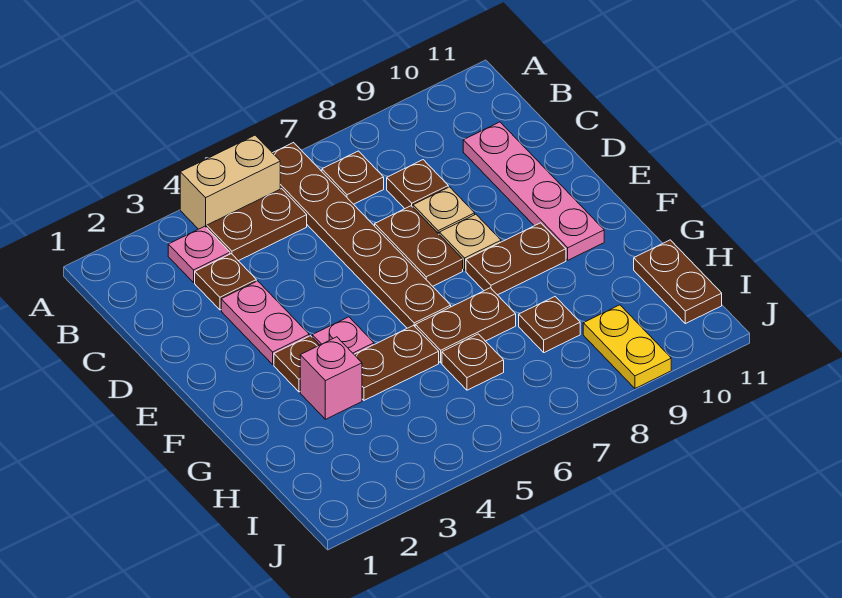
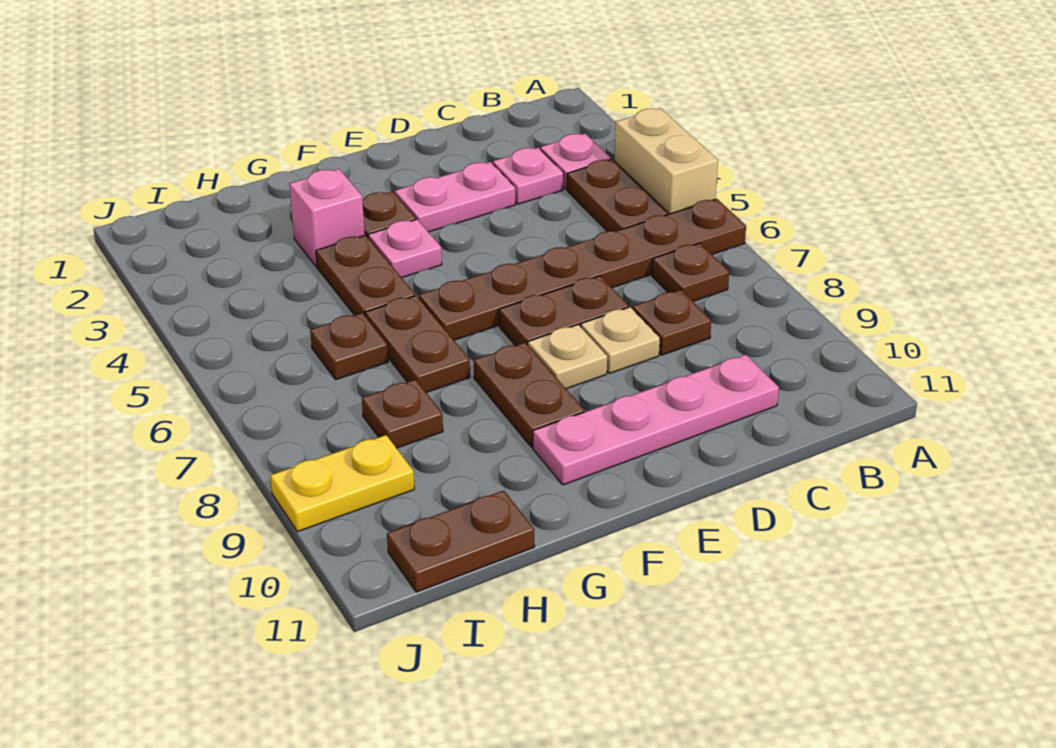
brown plate C3 level 1 -> pink plate C3 level 1

